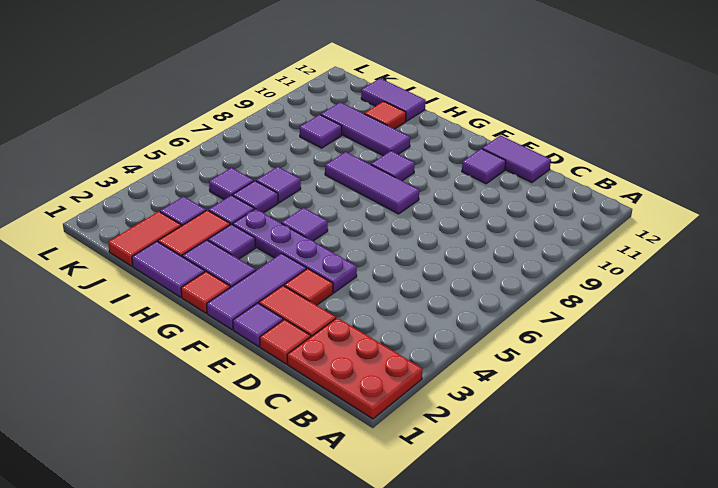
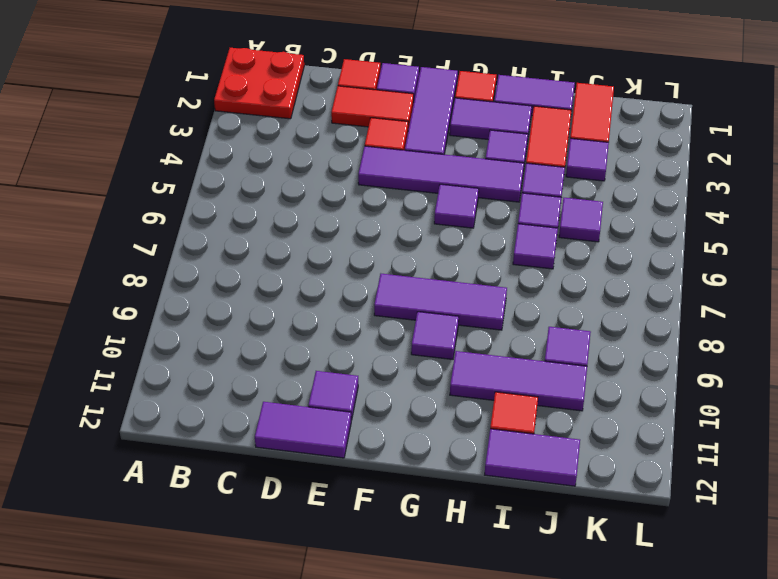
red plate A1:C2 level 1 -> red plate A1:B2 level 1
purple plate E4:H4 level 1 -> purple tile E4:H4 level 1

